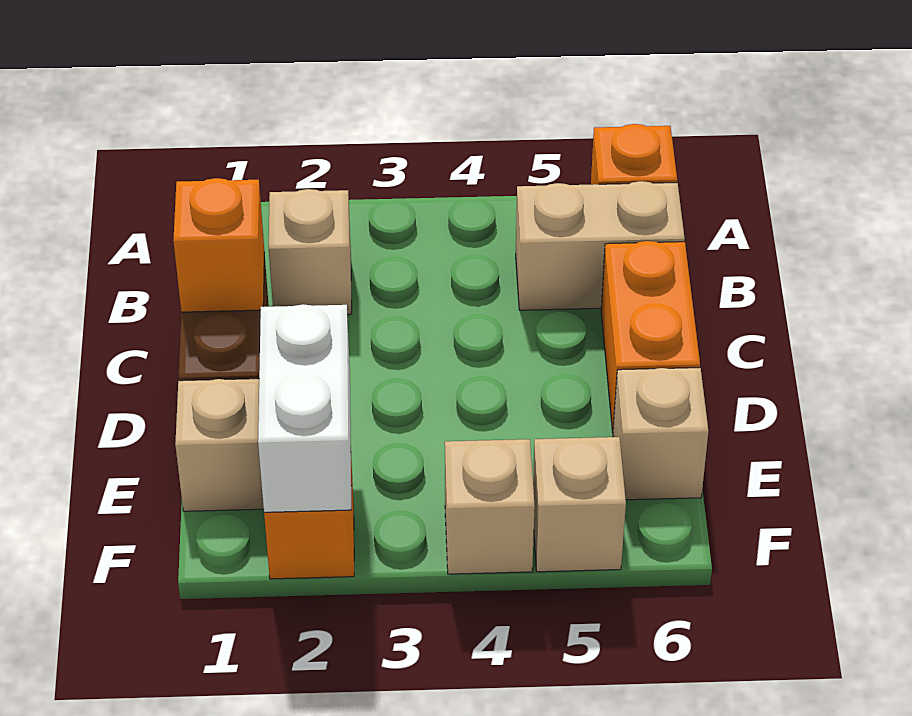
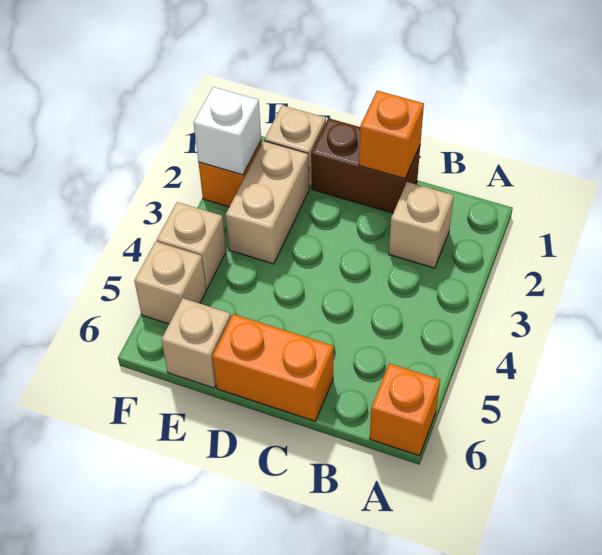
tan brick B5:B6 level 1 -> tan brick E2:E3 level 1
white brick E2:F2 level 2 -> white brick F2 level 2

